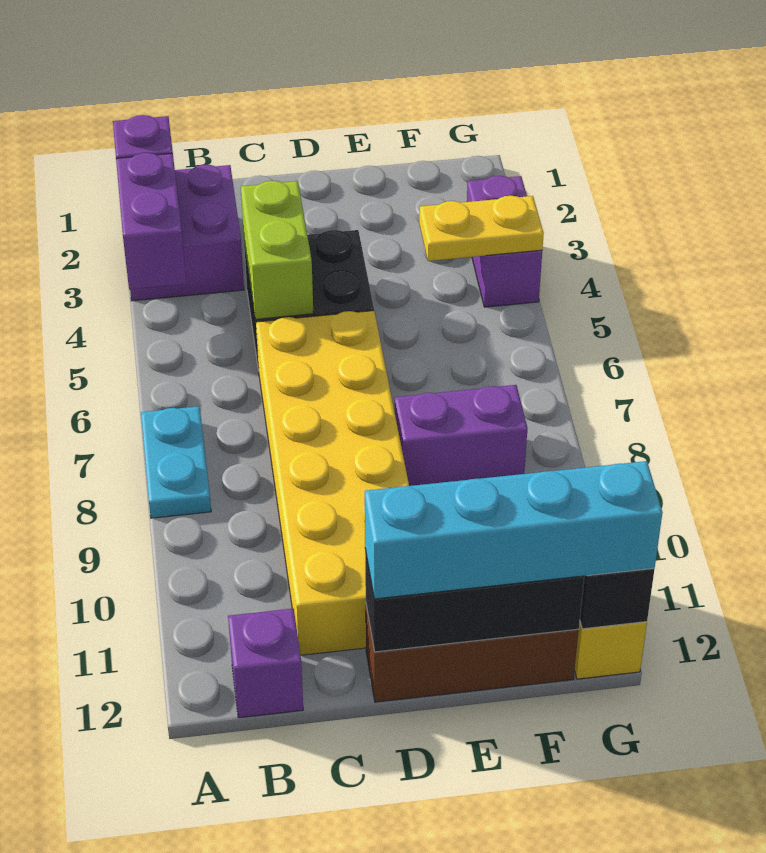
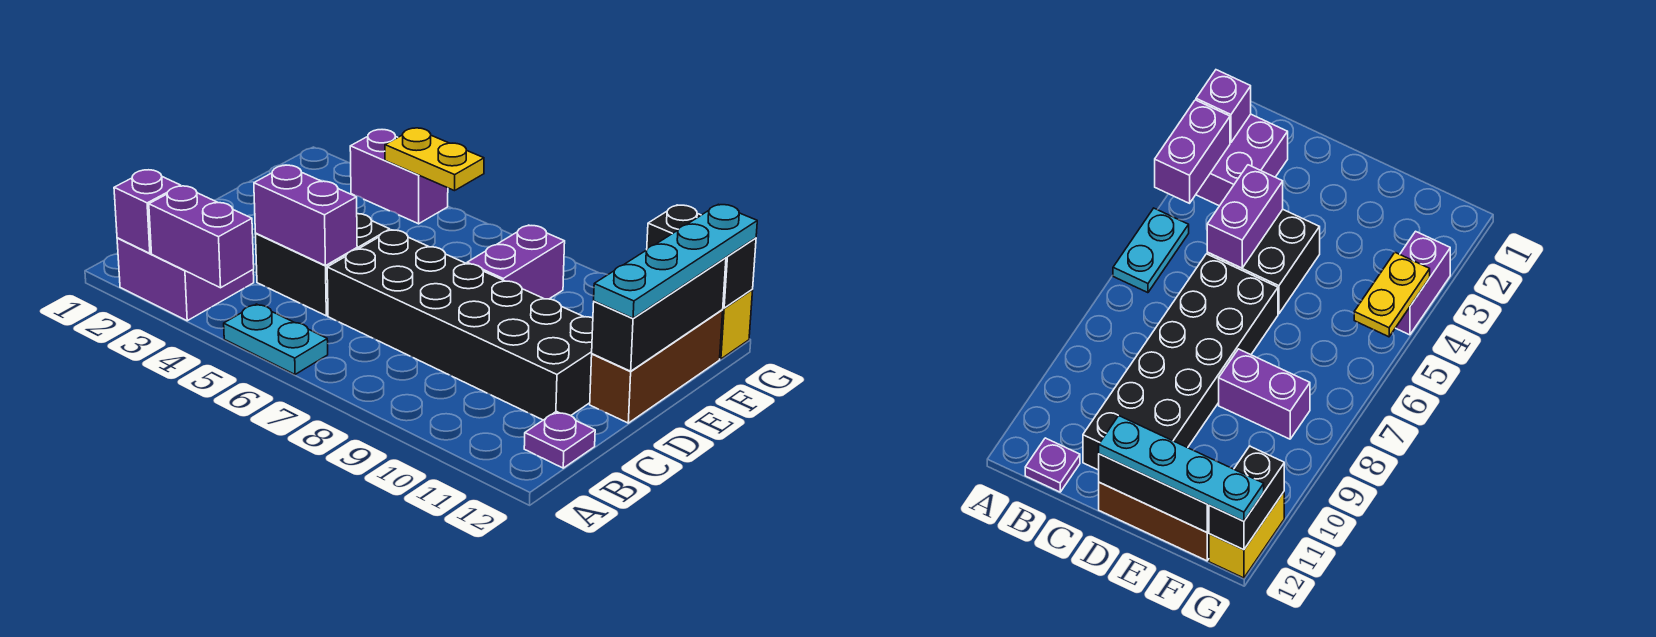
cyan plate A7:A8 level 1 -> cyan plate A5:A6 level 1
purple brick B12 level 1 -> purple plate B12 level 1
lime brick C4:C5 level 2 -> purple brick C4:C5 level 2
yellow brick C6:D11 level 1 -> black brick C6:D11 level 1
cyan brick D12:G12 level 3 -> cyan plate D12:G12 level 3
yellow plate F4:G4 level 2 -> yellow plate G4:G5 level 2

